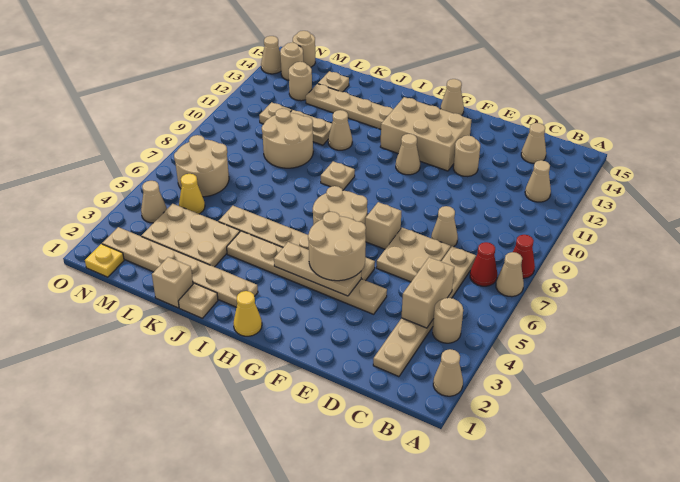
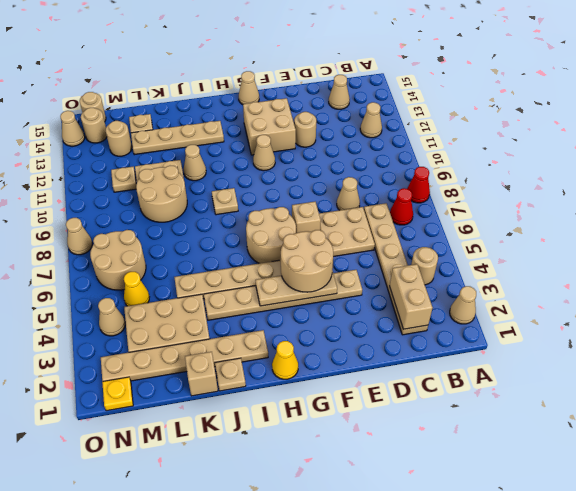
tan cone A7 level 1 -> tan cone O8 level 1
tan brick C4:C5 level 2 -> tan brick C2:C3 level 2
tan brick F12:H13 level 1 -> tan brick F12:G13 level 1

